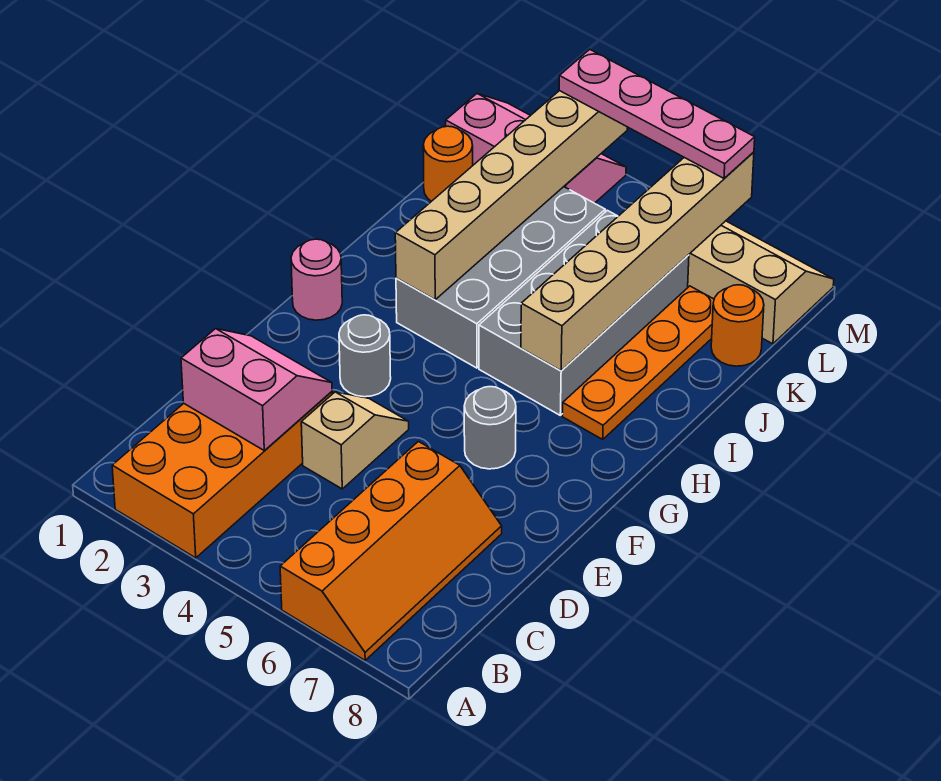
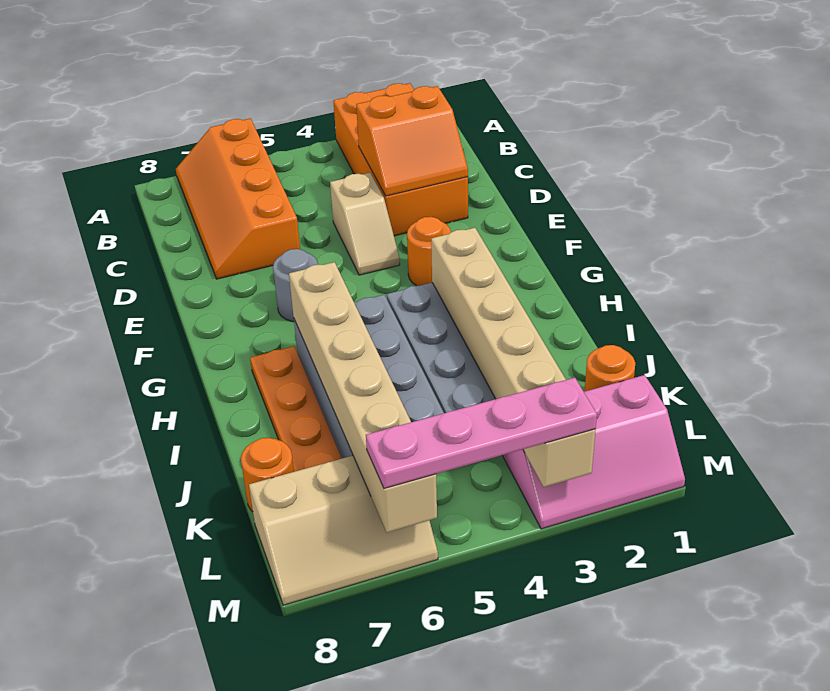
pink slope C2:D3 level 2 top C -> orange slope C2:D3 level 2 top C
grey round brick F3 level 1 -> orange round brick F3 level 1
pink round brick G1 level 1 -> none

